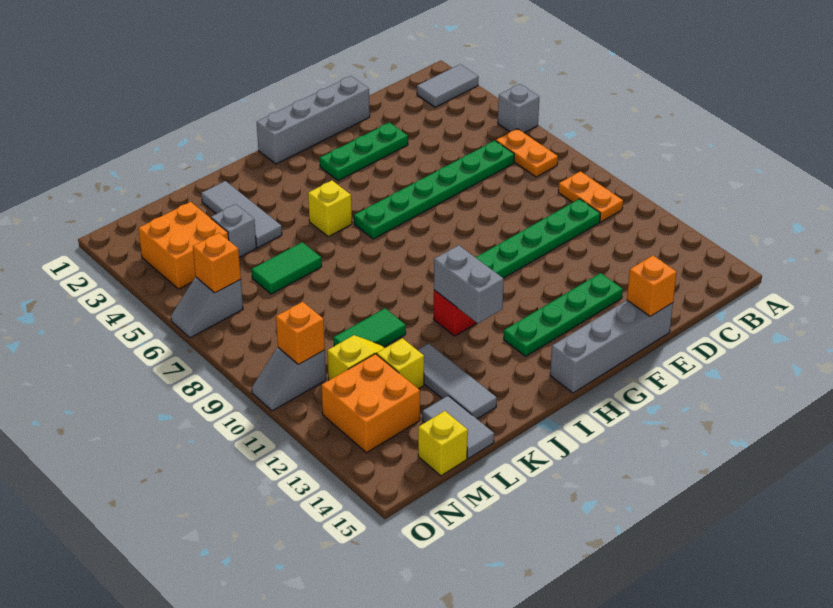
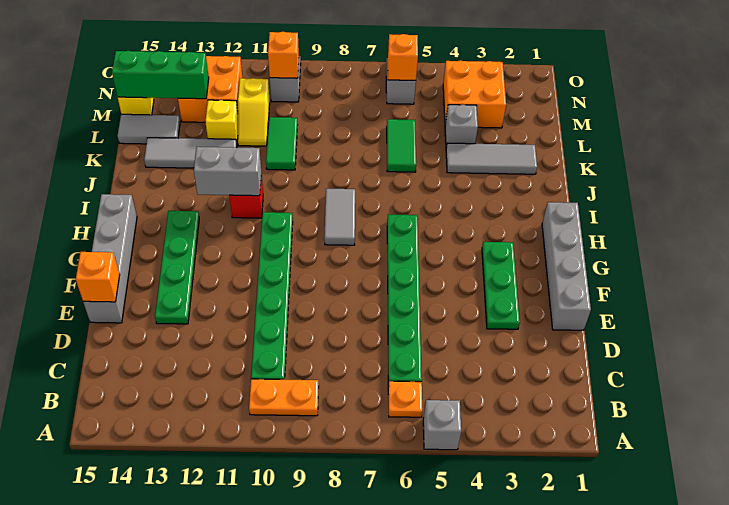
grey tile A2:B2 level 1 -> grey tile H8:I8 level 1
orange plate B6:B7 level 1 -> orange plate B6 level 1
yellow brick I5 level 1 -> none
none -> green brick M13:M15 level 2

